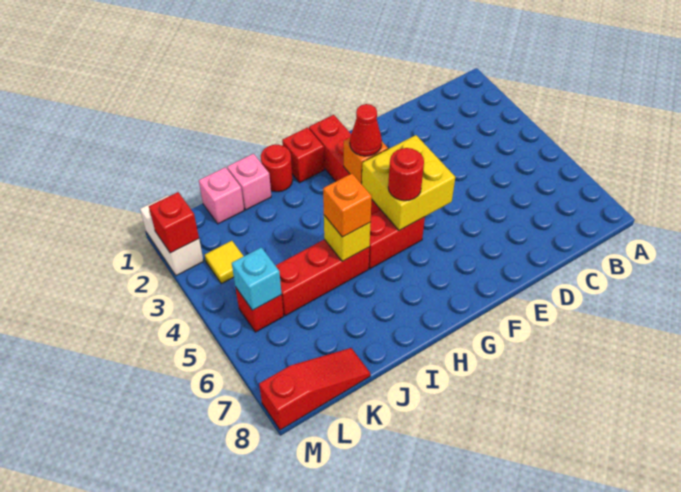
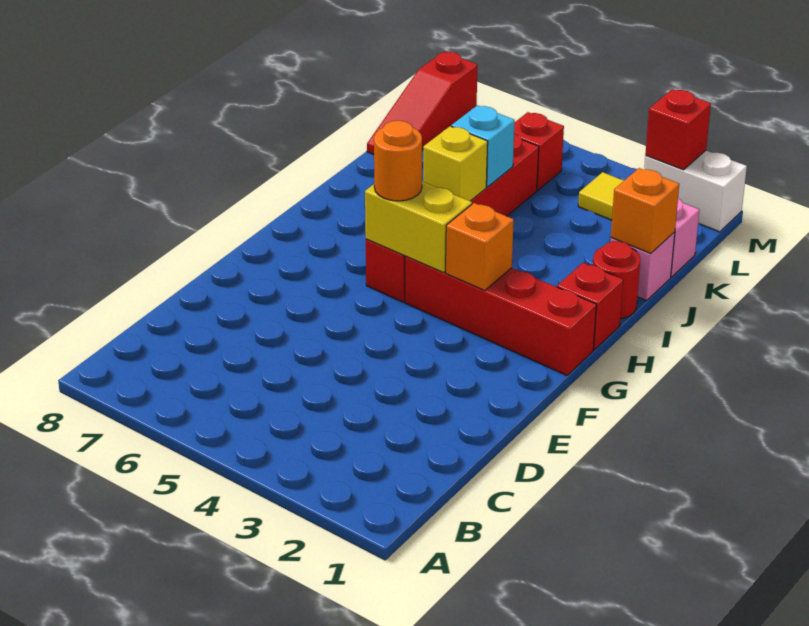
yellow brick F4:G5 level 2 -> yellow brick G4:G5 level 2
red cone G3 level 3 -> none
red round brick G5 level 3 -> orange round brick G5 level 3
orange brick I5 level 3 -> orange brick J1 level 2
cyan brick L5 level 2 -> cyan brick J5 level 2

